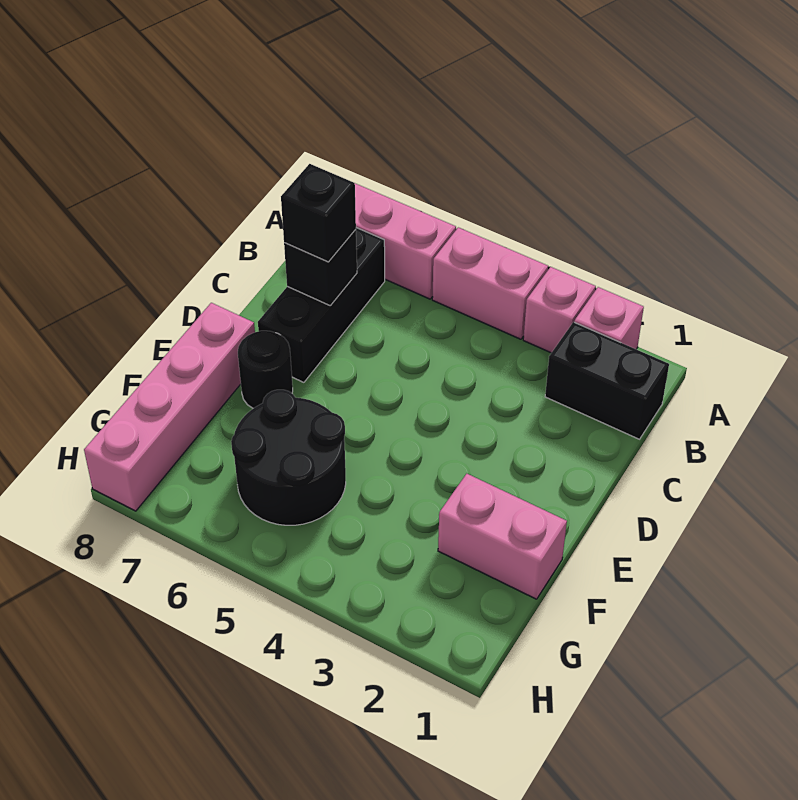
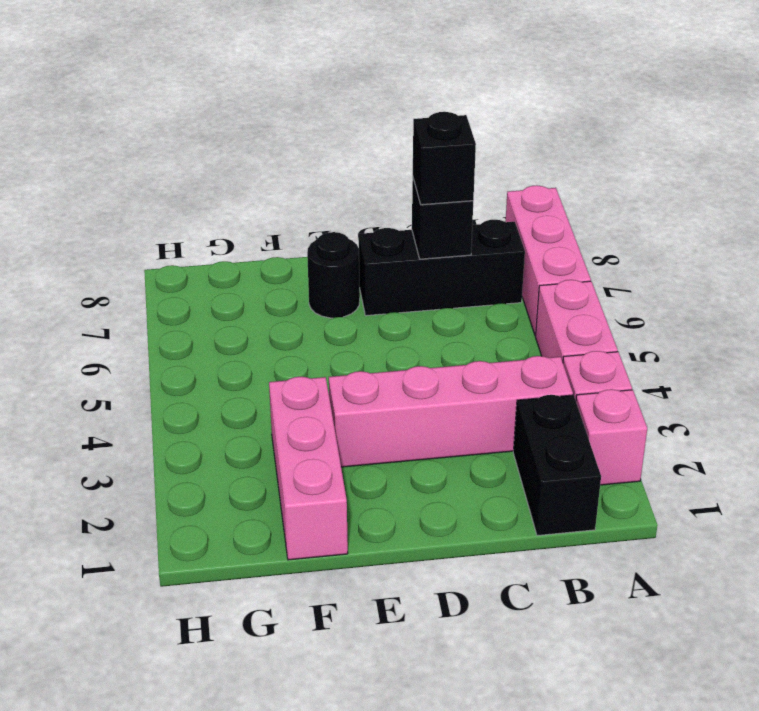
pink brick E8:H8 level 1 -> pink brick B3:E3 level 1
pink brick F1:F2 level 1 -> pink brick F1:F3 level 1
black round brick F5:G6 level 1 -> none

